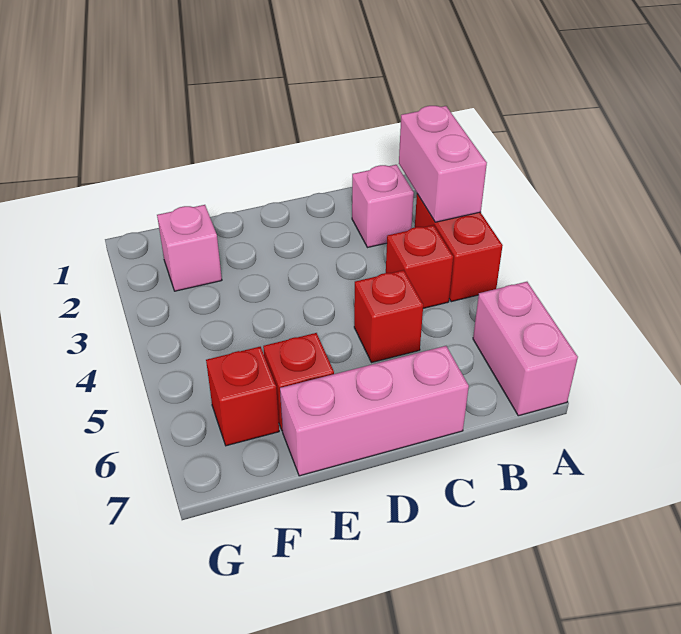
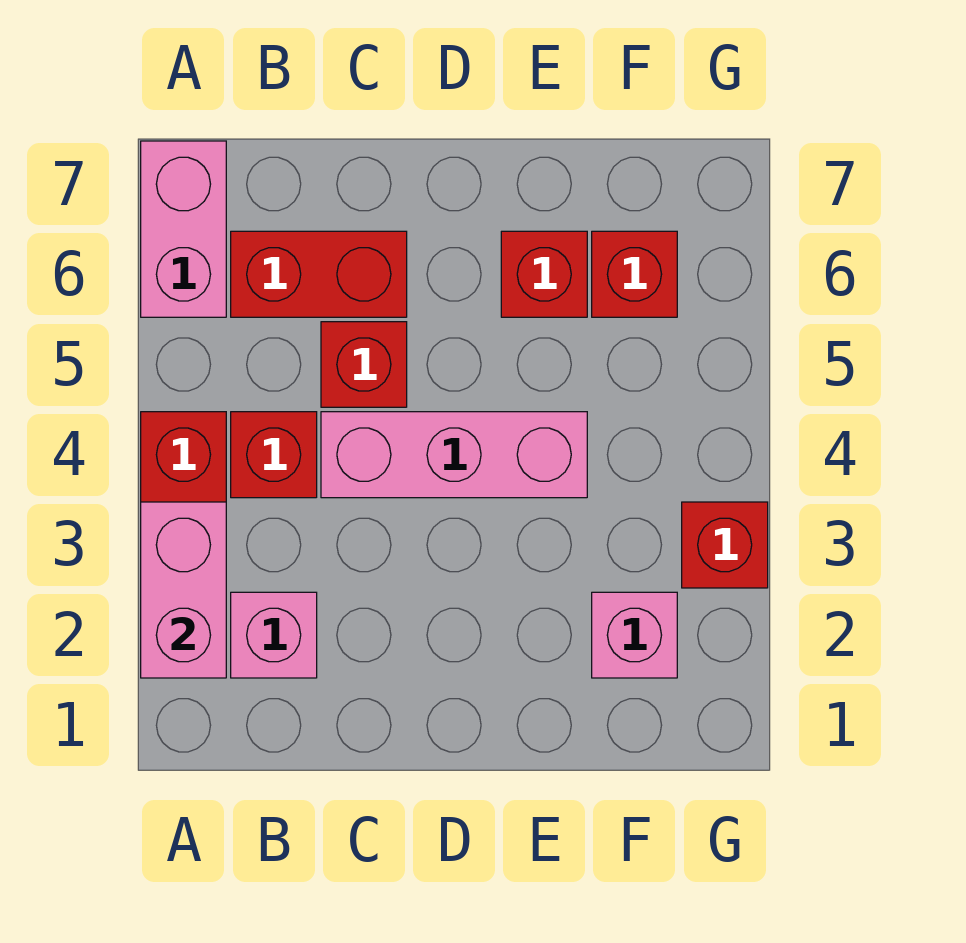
none -> red brick B6:C6 level 1
pink brick C7:E7 level 1 -> pink brick C4:E4 level 1
none -> red brick G3 level 1

